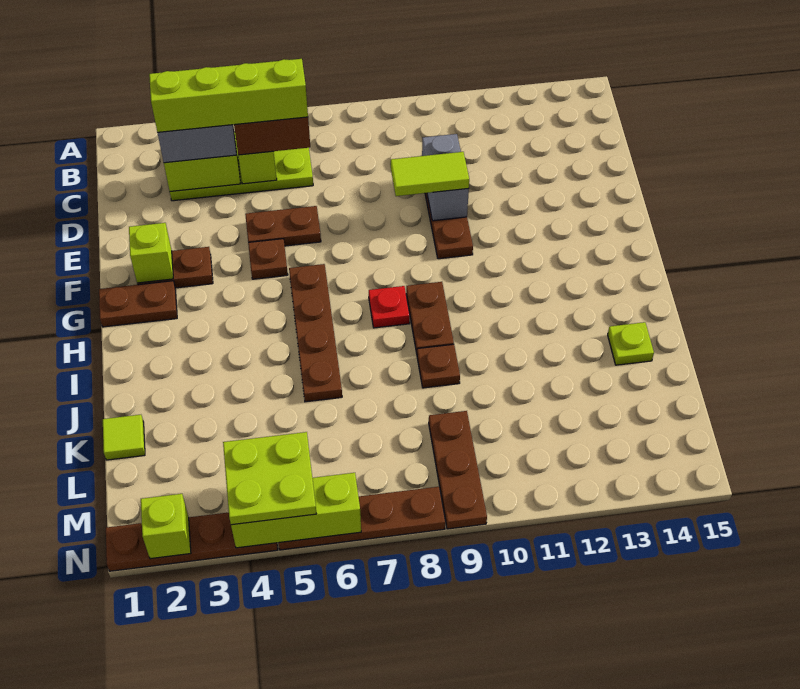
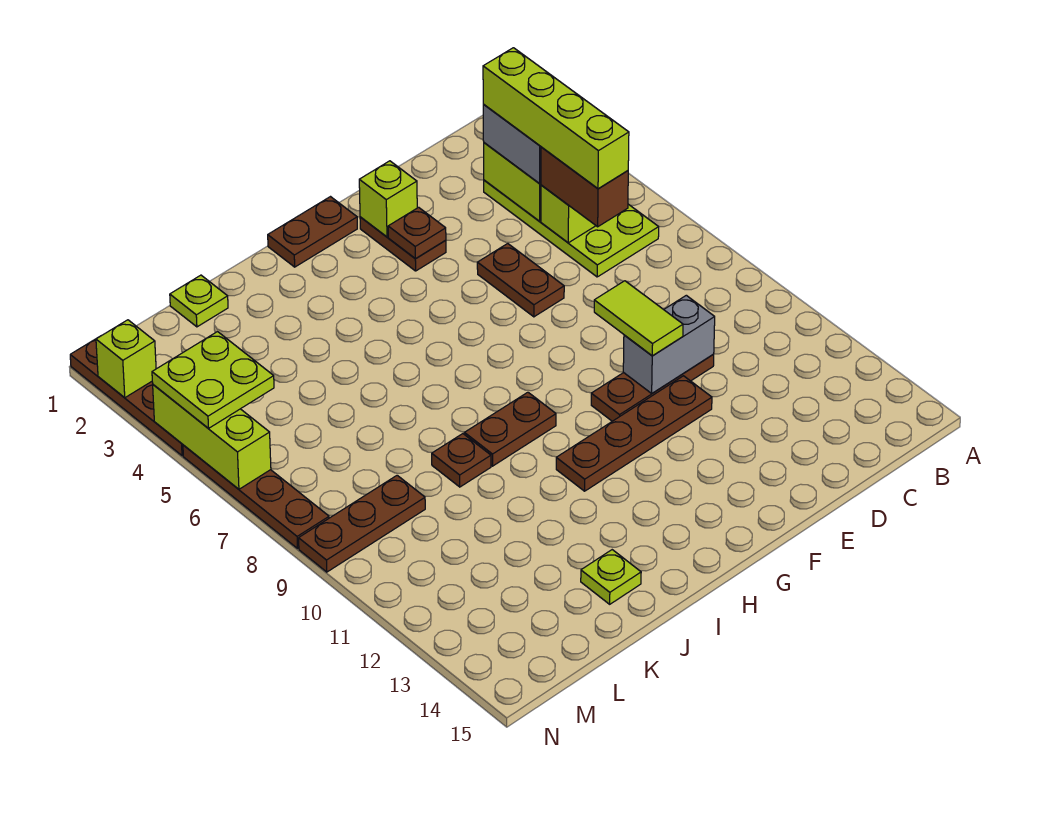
brown plate F5 level 1 -> brown plate F3 level 2
brown plate G1:G2 level 1 -> brown plate G1:H1 level 1
brown plate G6:J6 level 1 -> brown plate E11:H11 level 1
red plate H8 level 1 -> none
lime tile K1 level 1 -> lime plate K1 level 1

